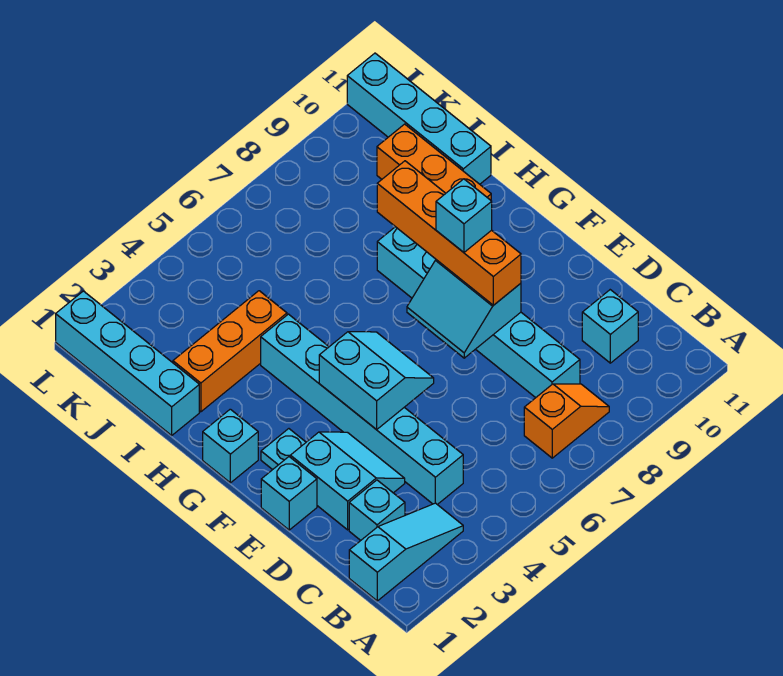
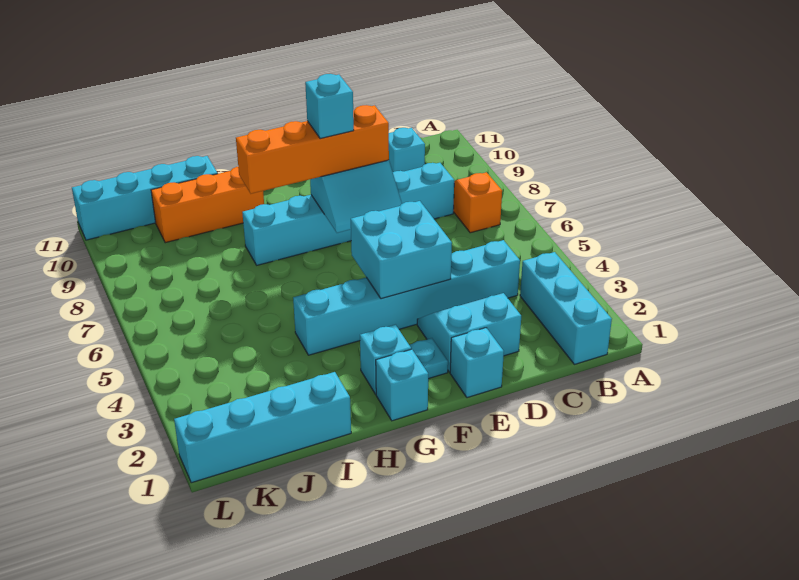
cyan slope B1:B3 level 1 top 1 -> cyan brick B1:B3 level 1
cyan brick C2 level 1 -> cyan brick G2 level 1
cyan slope E4:F5 level 2 top 4 -> cyan brick E4:F5 level 2
orange brick I2:I4 level 1 -> none

